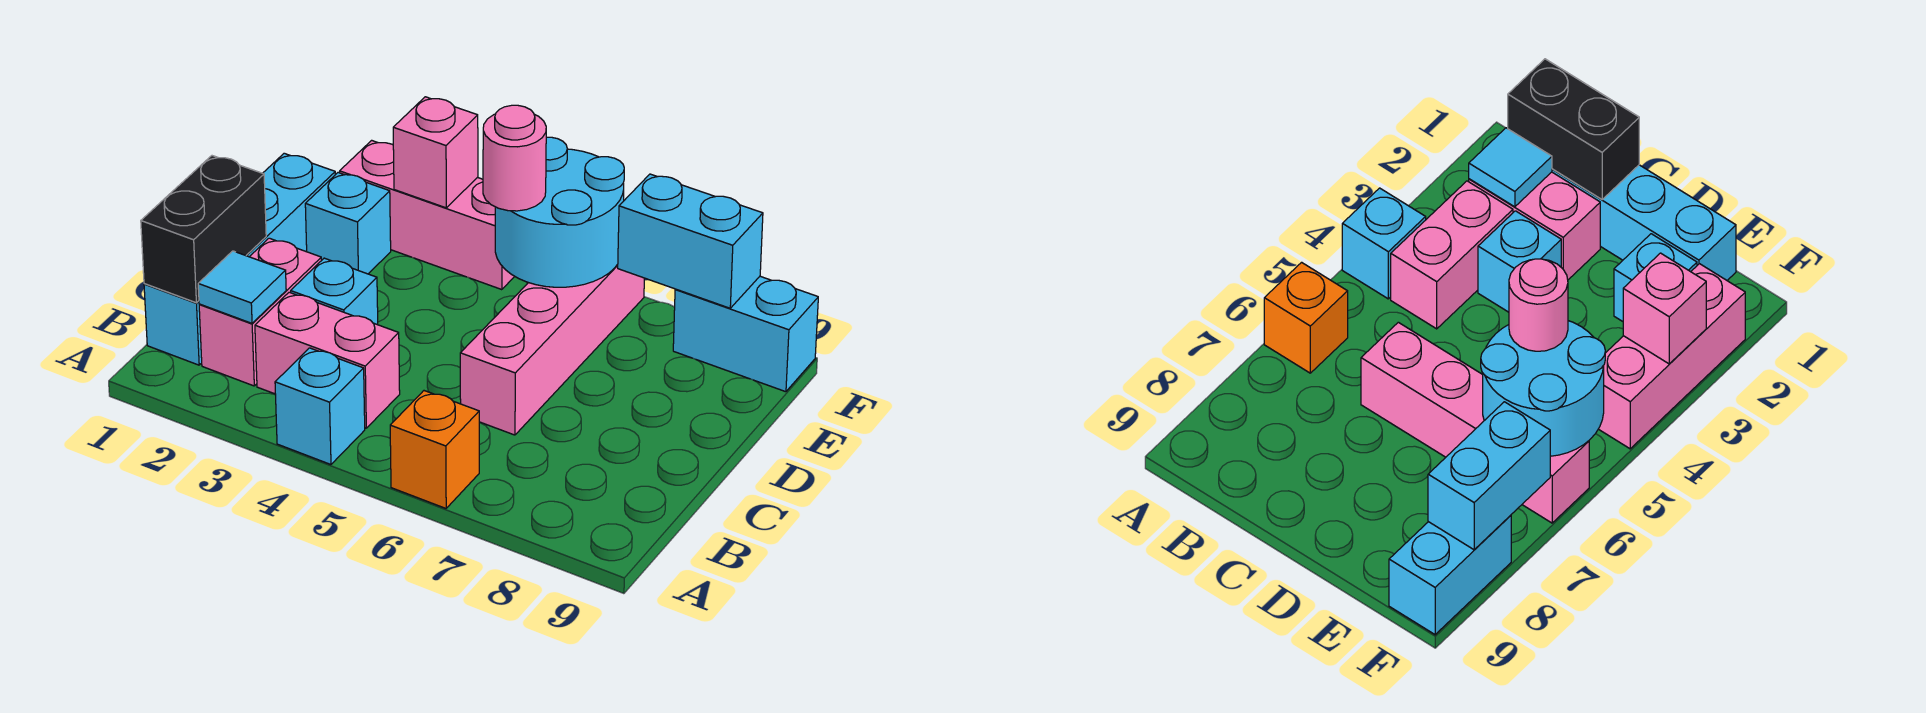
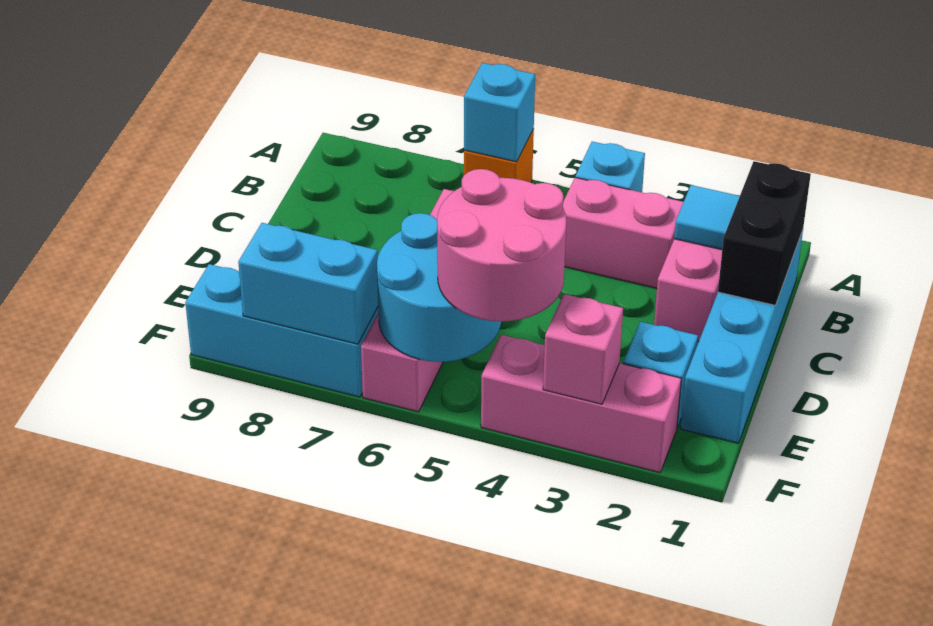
cyan brick C3 level 1 -> cyan brick A6 level 2
pink round brick E5 level 3 -> pink round brick E4:F5 level 3
cyan brick F8:F9 level 1 -> cyan brick F7:F9 level 1

